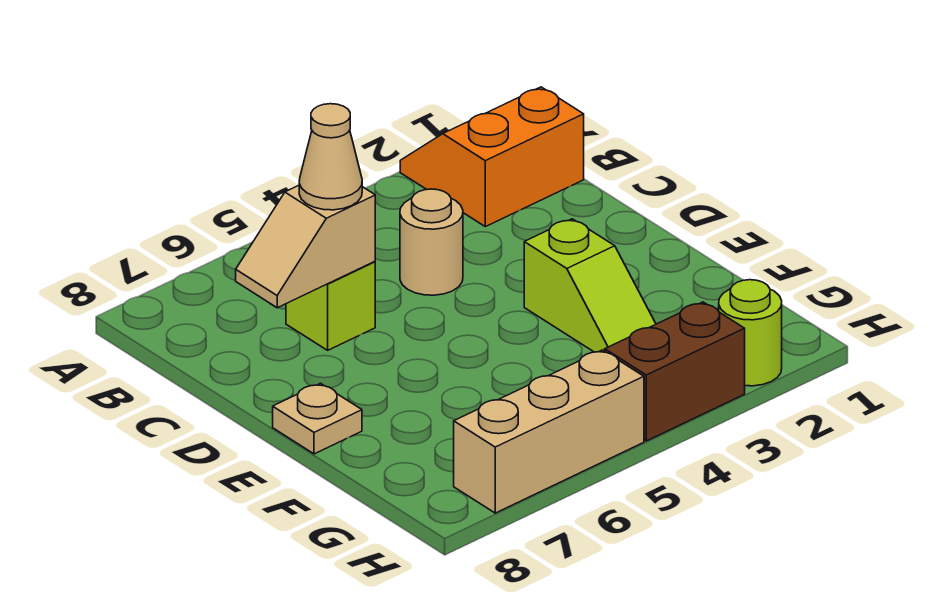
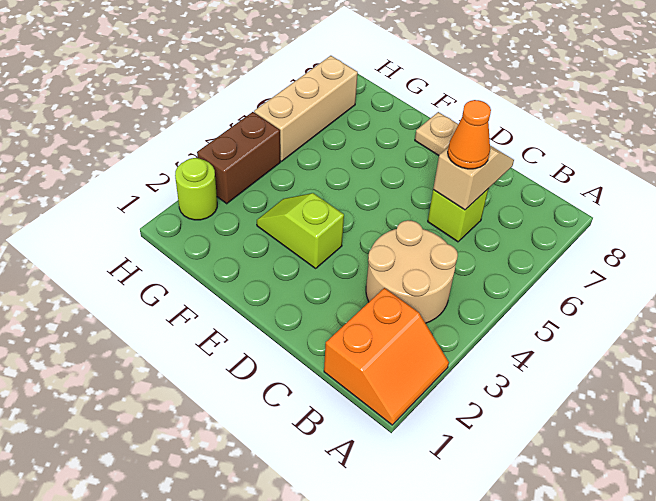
tan round brick C4 level 1 -> tan round brick B3:C4 level 1
tan cone C6 level 3 -> orange cone C6 level 3

